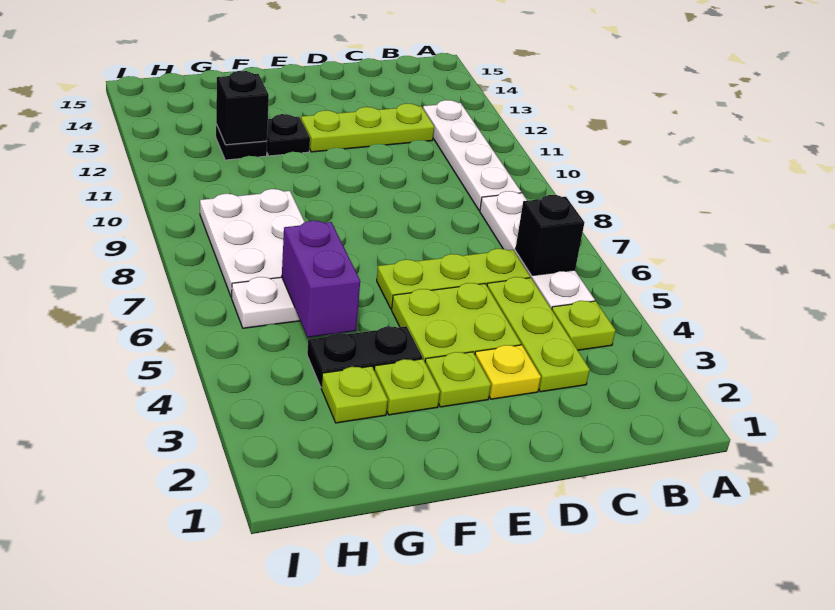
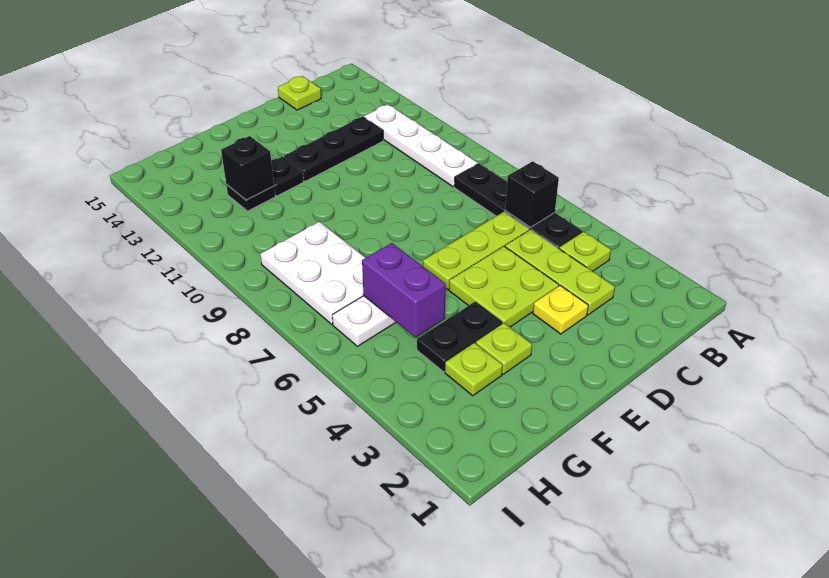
white plate B5:B8 level 1 -> black plate B5:B8 level 1
lime plate C12:E12 level 1 -> black plate C12:E12 level 1
lime plate E3 level 1 -> lime plate C15 level 1

